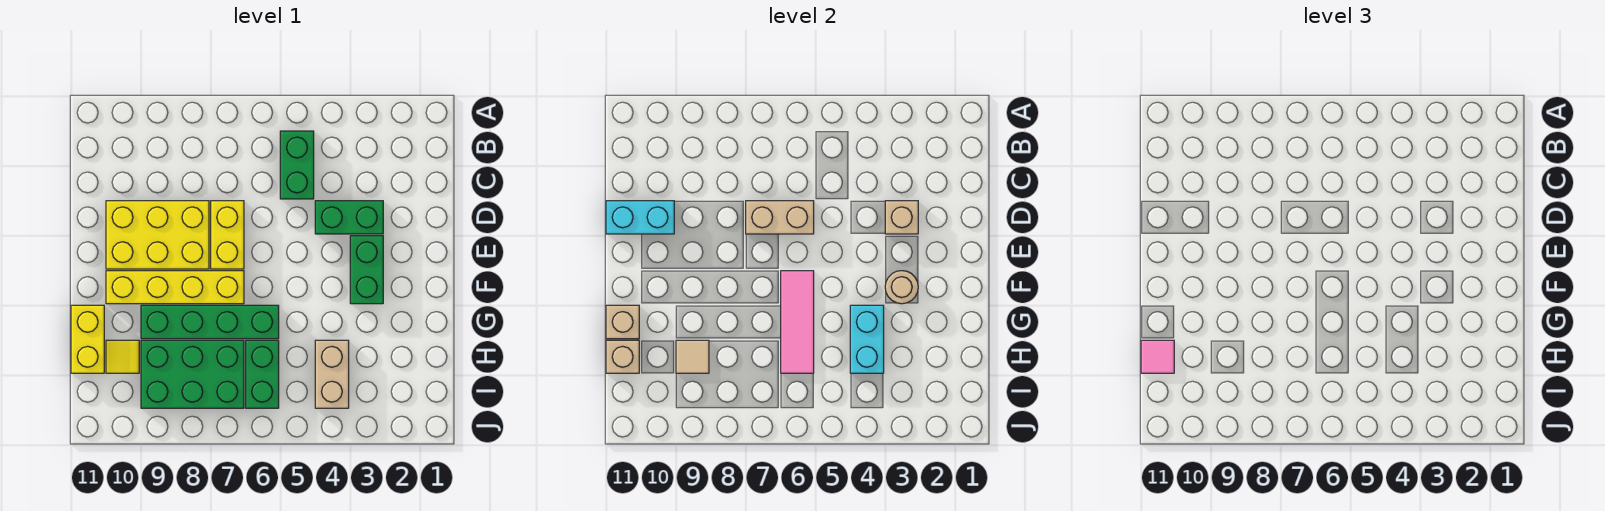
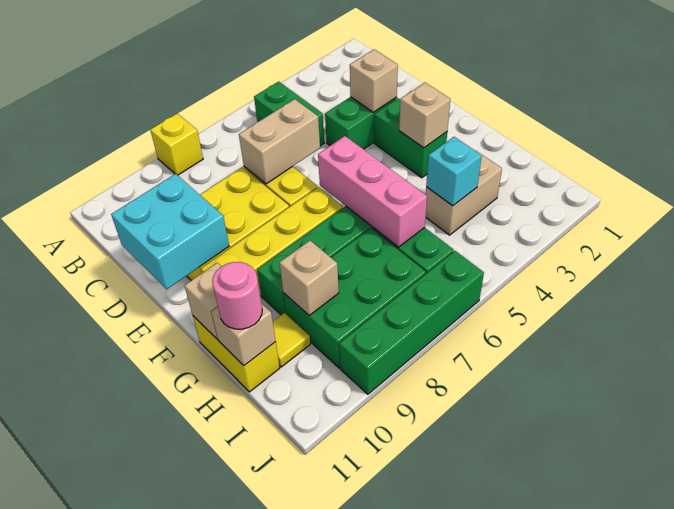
none -> yellow brick A8 level 1
cyan brick D10:D11 level 2 -> cyan brick D10:E11 level 2
tan round brick F3 level 2 -> tan brick F3 level 2
pink tile F6:H6 level 2 -> pink brick F6:H6 level 2
cyan brick G4:H4 level 2 -> cyan brick H4 level 2
tan brick H4:I4 level 1 -> tan brick H3:H4 level 1
tan tile H9 level 2 -> tan brick H9 level 2
pink tile H11 level 3 -> pink round brick H11 level 3
none -> green brick J6:J9 level 1

